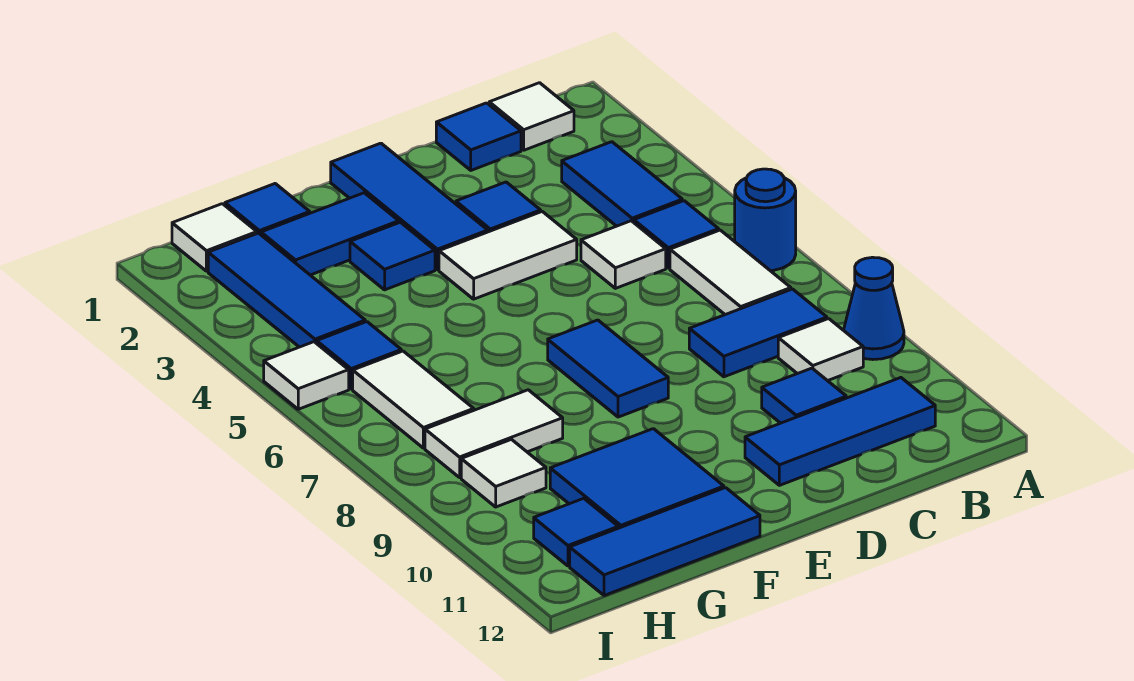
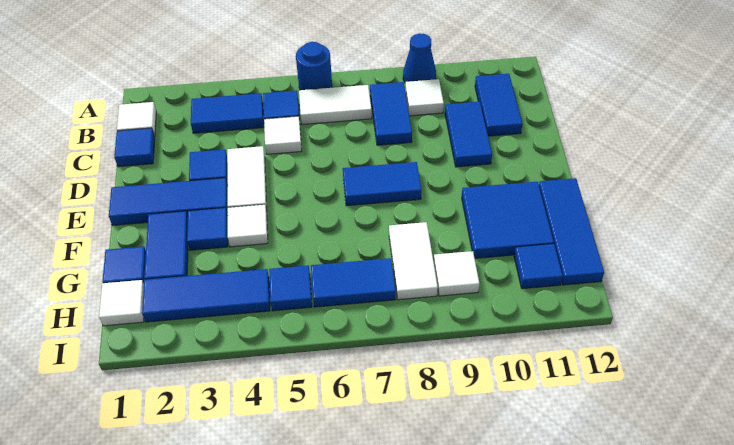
blue tile B11:D11 level 1 -> blue tile B11:C11 level 1
blue tile C10 level 1 -> blue tile C10:D10 level 1
white tile H6:H7 level 1 -> blue tile H6:H7 level 1
white tile I5 level 1 -> white tile F4 level 1

